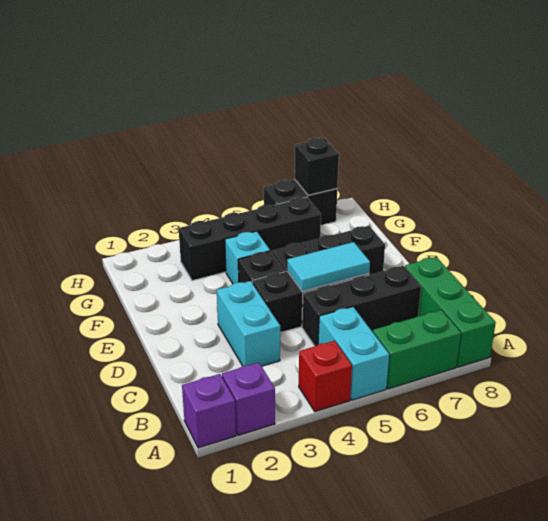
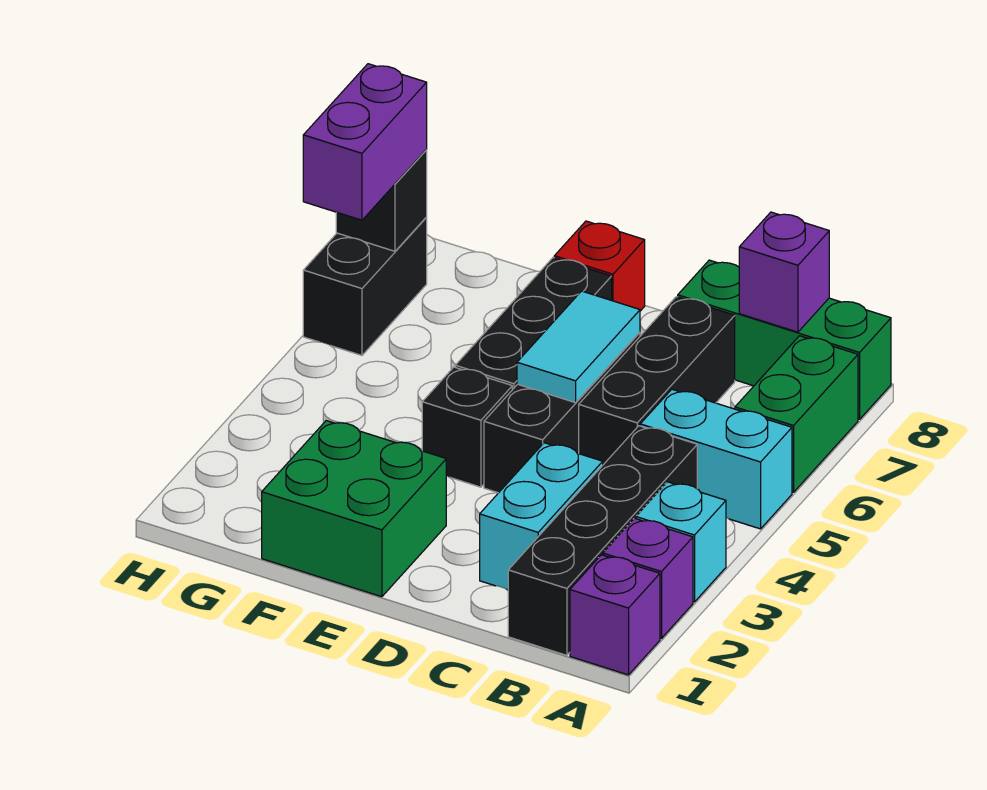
red brick A4 level 1 -> red brick E8 level 1
none -> purple brick B8 level 2
cyan brick C3:D3 level 1 -> cyan brick C2:C3 level 1
none -> green brick E1:F2 level 1
cyan brick F4 level 1 -> cyan brick A3 level 1
black brick G3:G6 level 1 -> black brick B1:B4 level 1
none -> purple brick H6:H7 level 3

